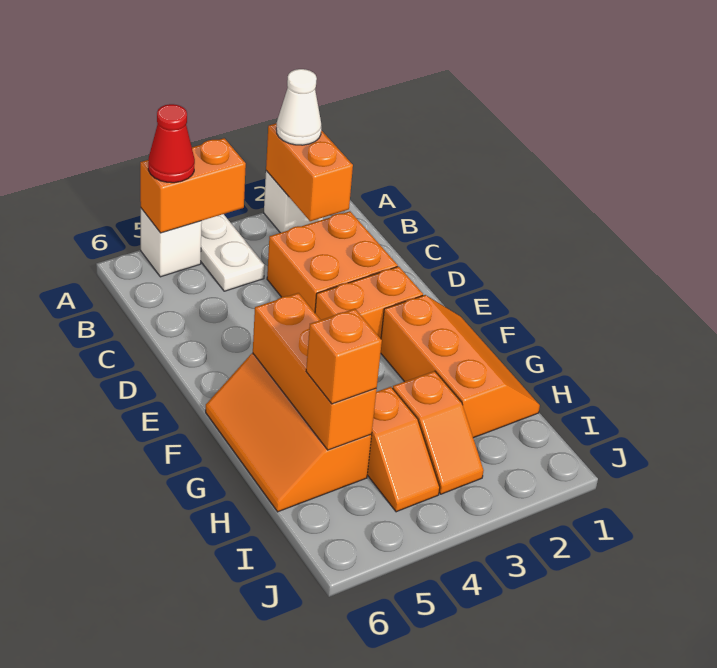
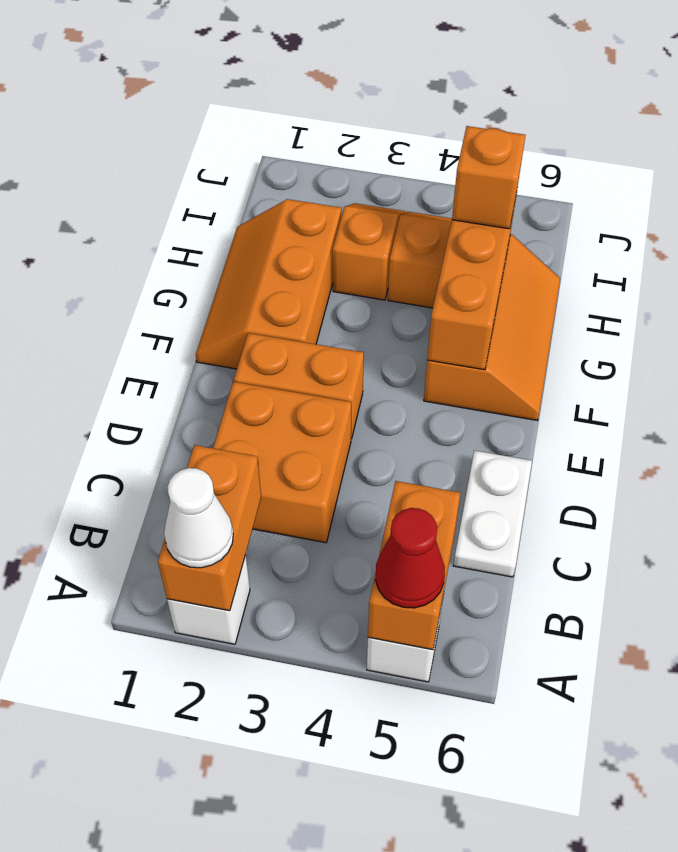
white plate A4:B4 level 1 -> white plate C6:D6 level 1
orange brick A4:A5 level 2 -> orange brick A5:B5 level 2

